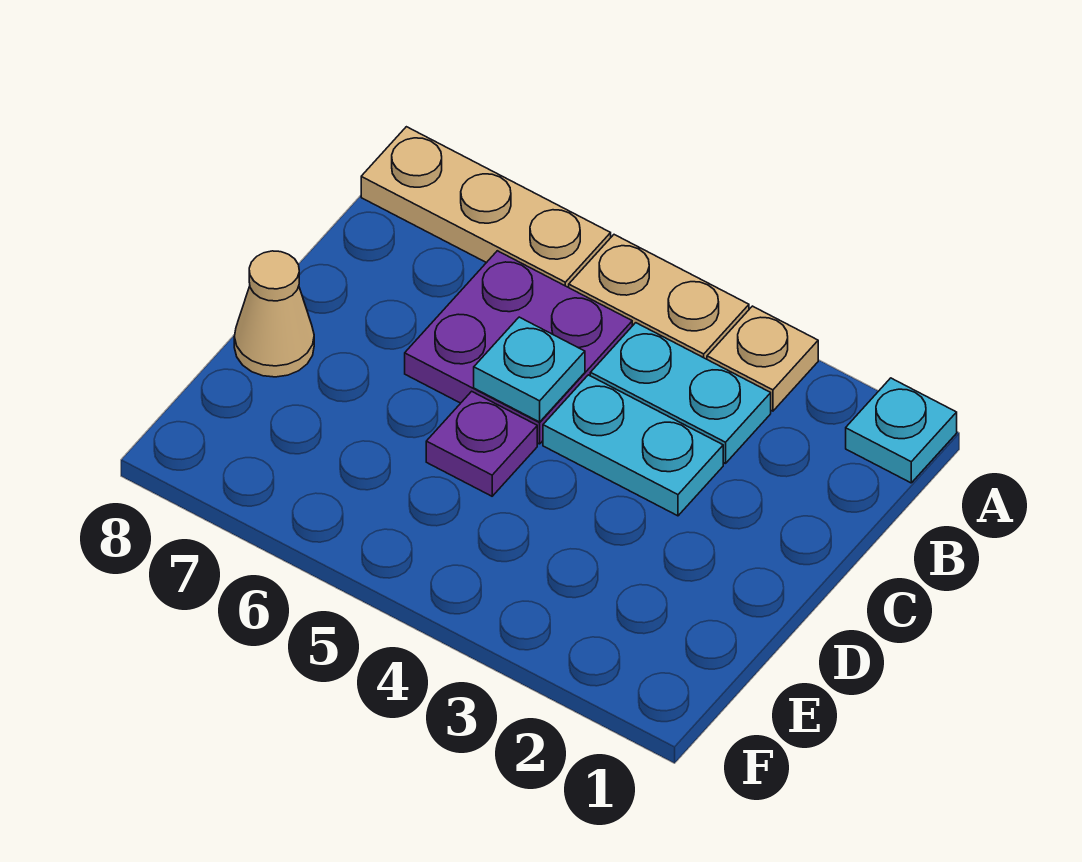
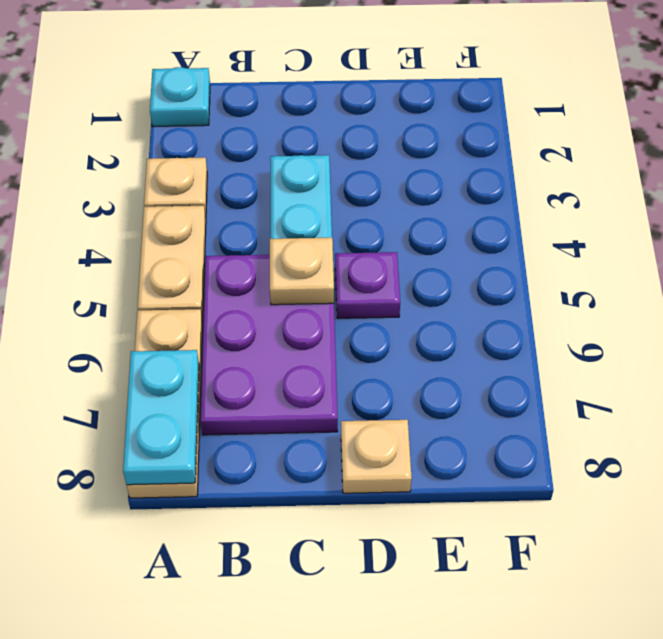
cyan plate B3:B4 level 1 -> cyan plate A7:A8 level 2
purple plate B5:C6 level 1 -> purple plate B5:C7 level 1
cyan plate C5 level 2 -> tan plate C5 level 2
tan cone D8 level 1 -> tan plate D8 level 1

